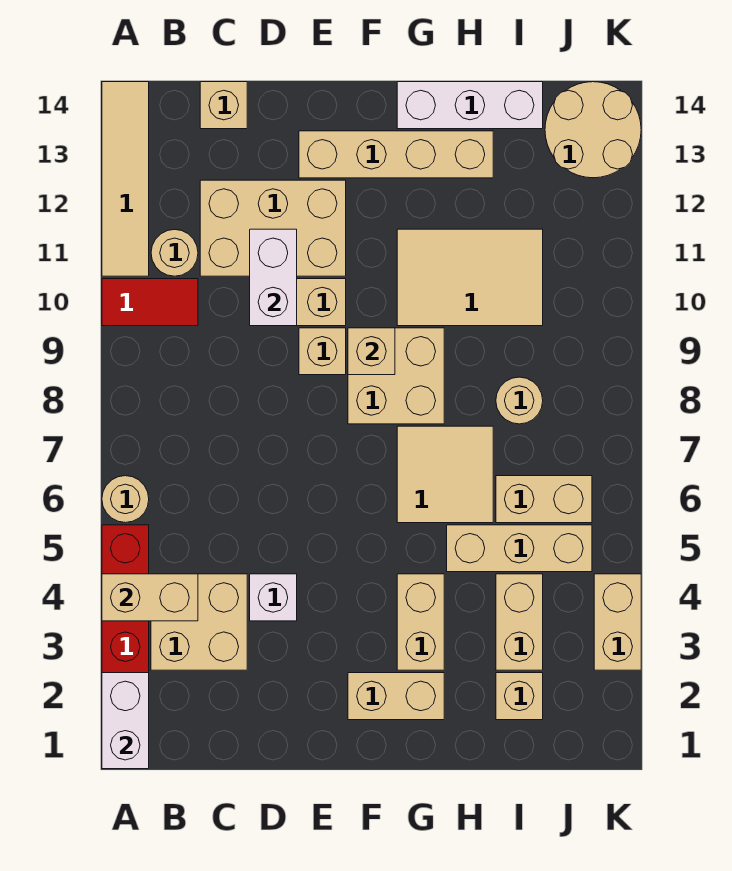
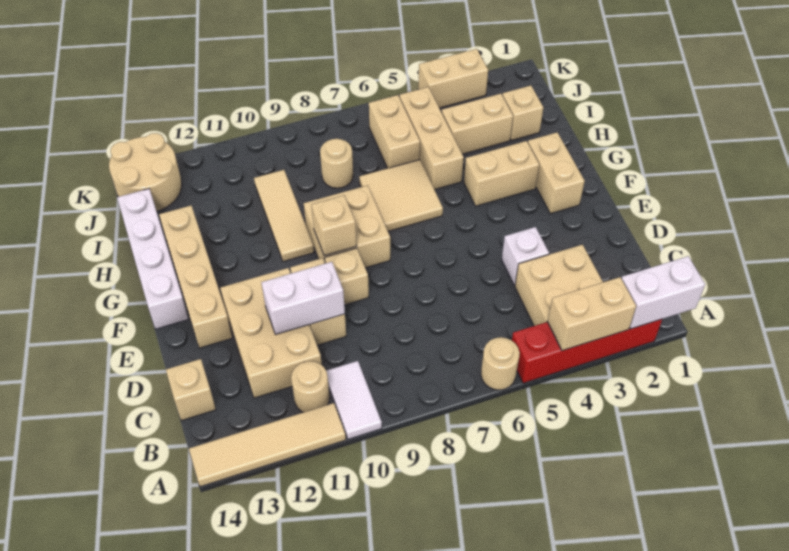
tan brick A4:B4 level 2 -> tan brick A3:A4 level 2
red tile A10:B10 level 1 -> white tile A10:B10 level 1
tan tile G10:I11 level 1 -> tan tile G10:I10 level 1
white brick G14:I14 level 1 -> white brick F14:I14 level 1

